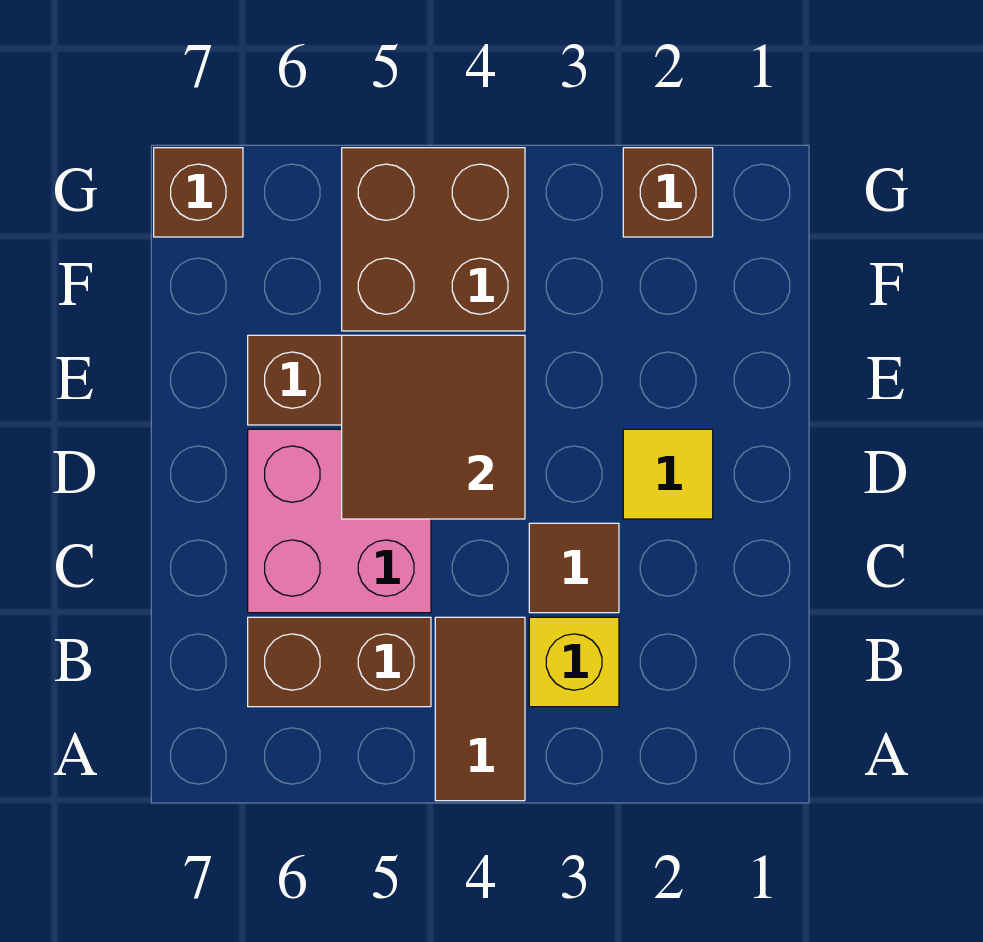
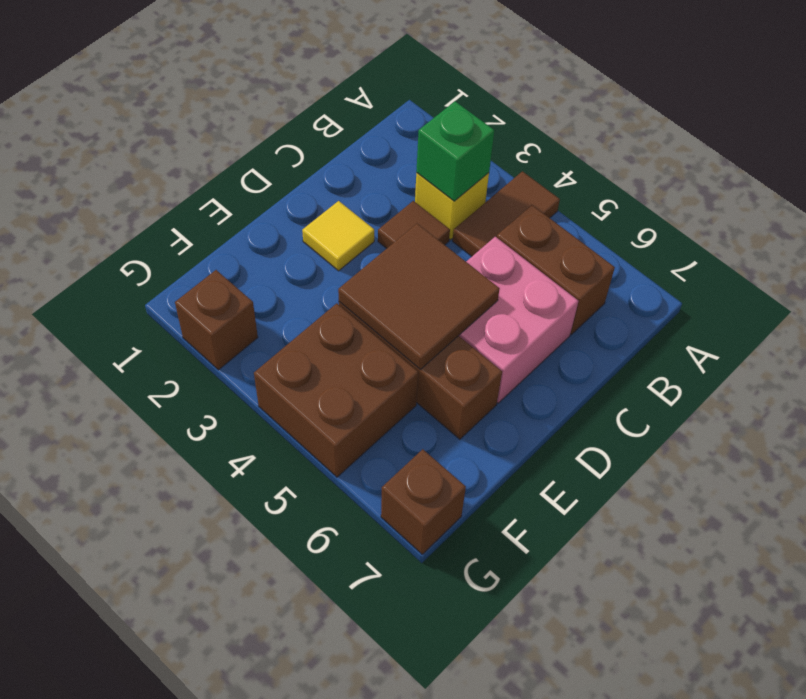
none -> green brick B3 level 2

